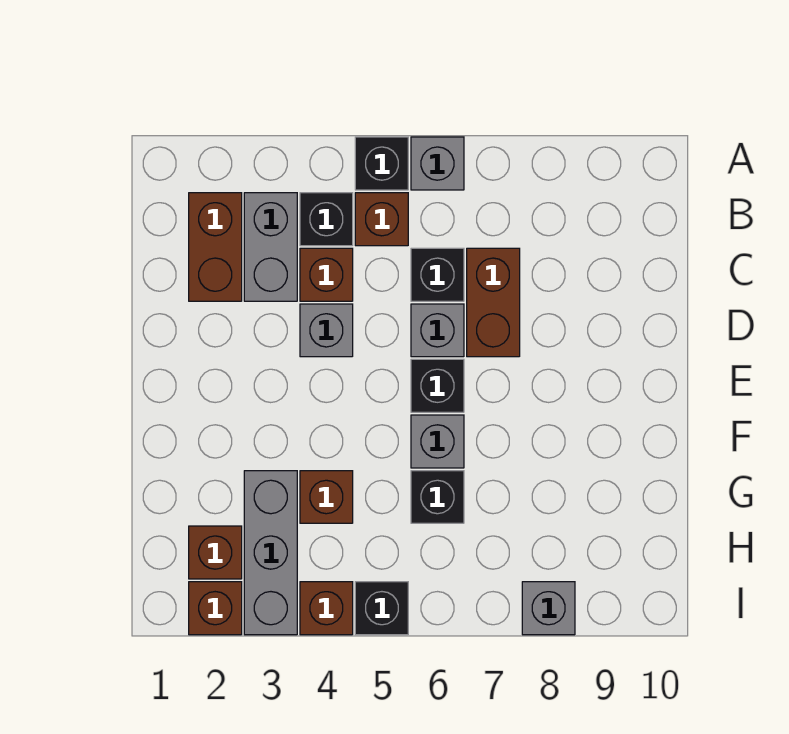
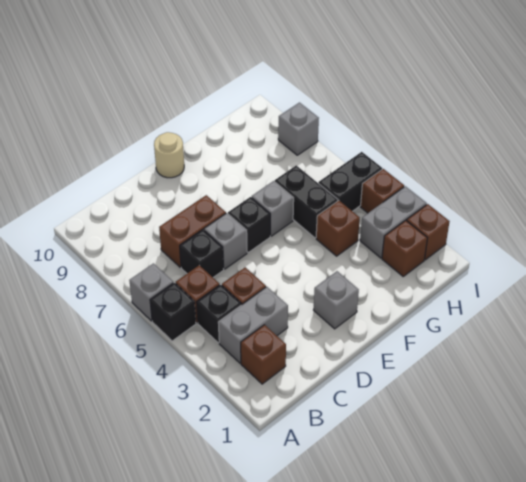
brown brick B2:C2 level 1 -> brown brick B2 level 1
grey brick D4 level 1 -> grey brick E2 level 1
none -> tan round brick E10 level 1
grey brick G3:I3 level 1 -> grey brick H3:I3 level 1
black brick G6 level 1 -> black brick G5:G6 level 1
black brick I5 level 1 -> black brick H5:I5 level 1

